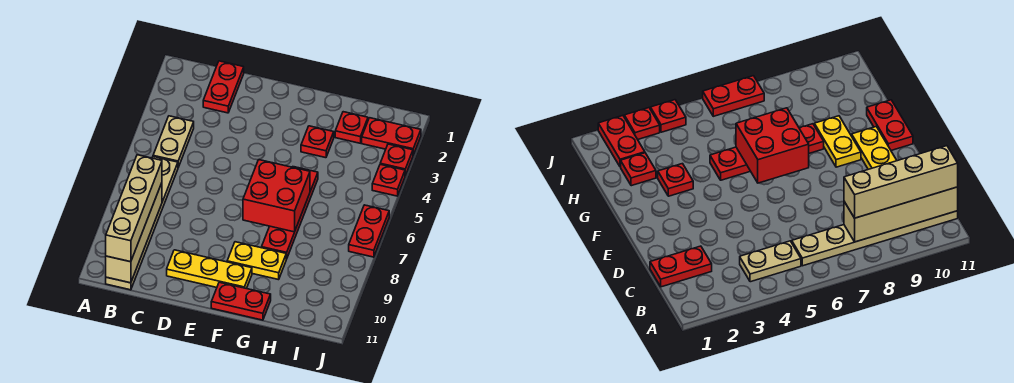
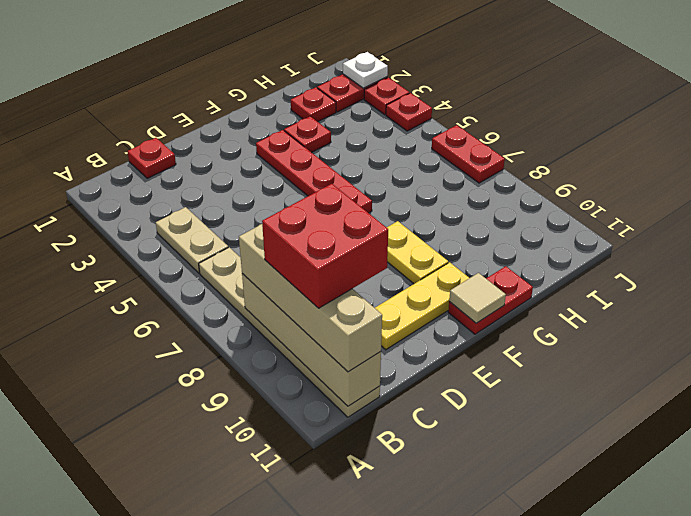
red plate C1:C2 level 1 -> red plate C1 level 1
red brick F6:G7 level 2 -> red brick B9:C10 level 4
yellow plate F9:G9 level 1 -> yellow plate F8:F9 level 1
none -> tan tile F11 level 2
red plate G5:G8 level 1 -> red plate F3:F6 level 1
none -> white plate J2 level 2

